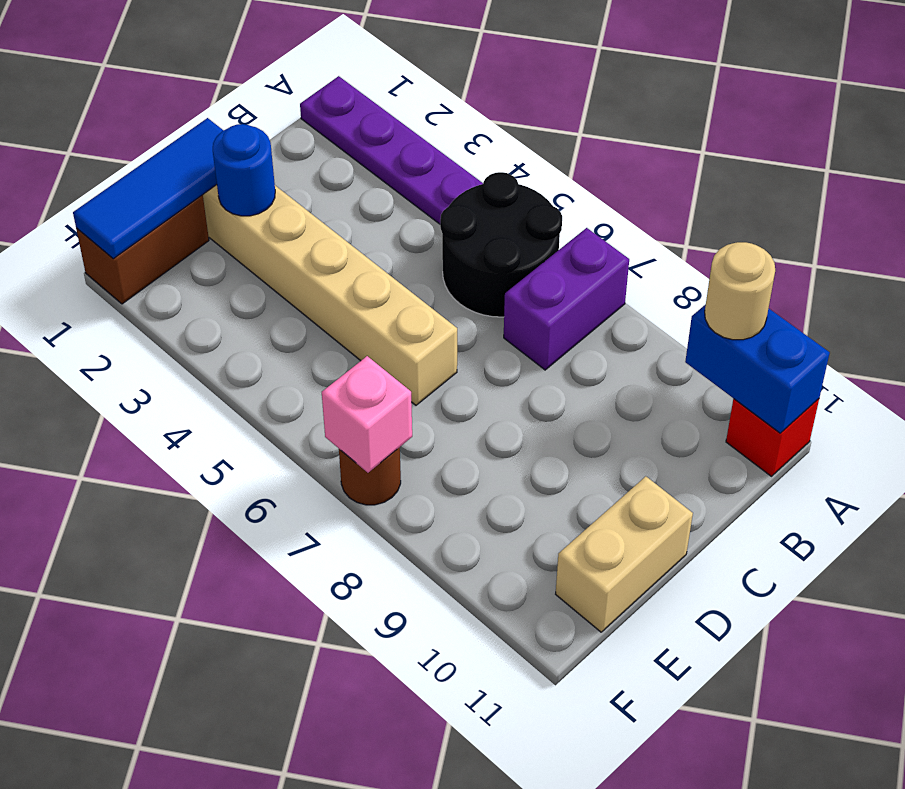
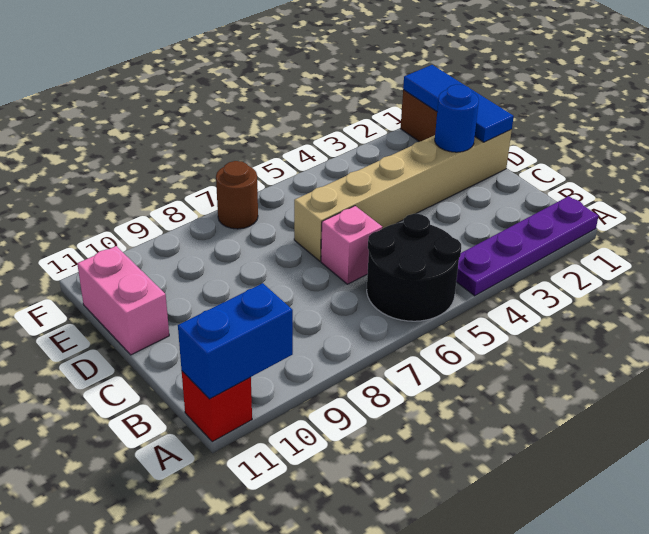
purple brick A7:B7 level 1 -> none
tan round brick A10 level 3 -> none
tan brick D11:E11 level 1 -> pink brick D11:E11 level 1
pink brick F7 level 2 -> pink brick C6 level 1

